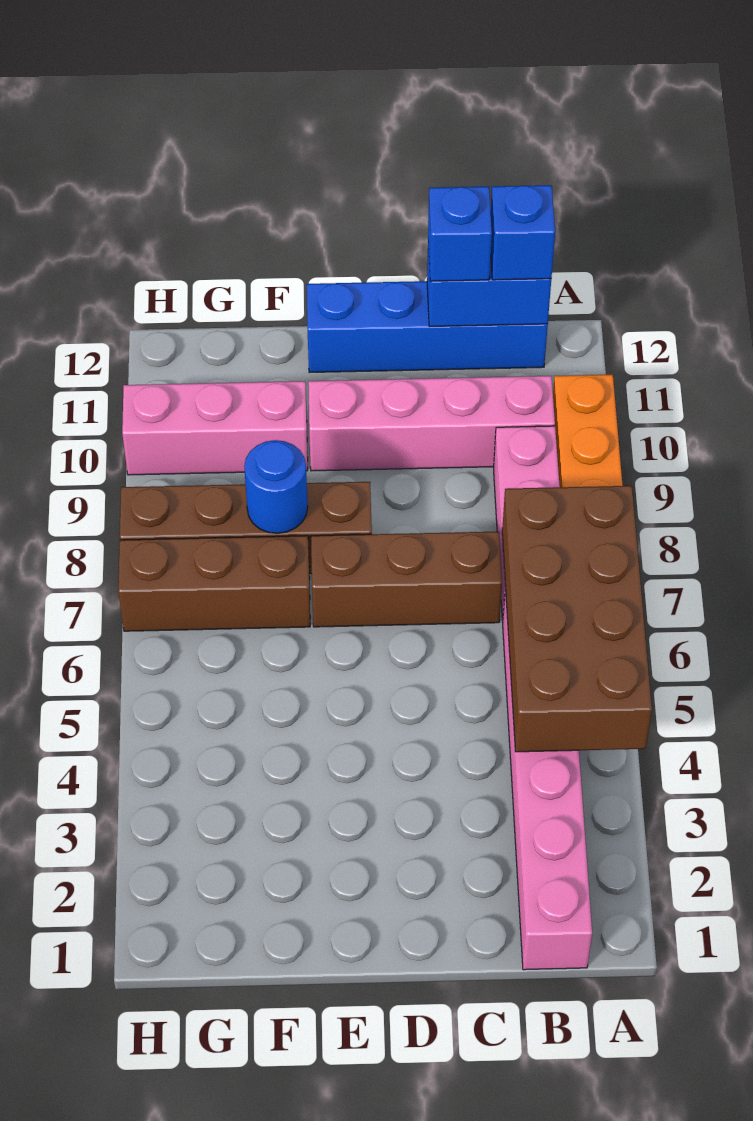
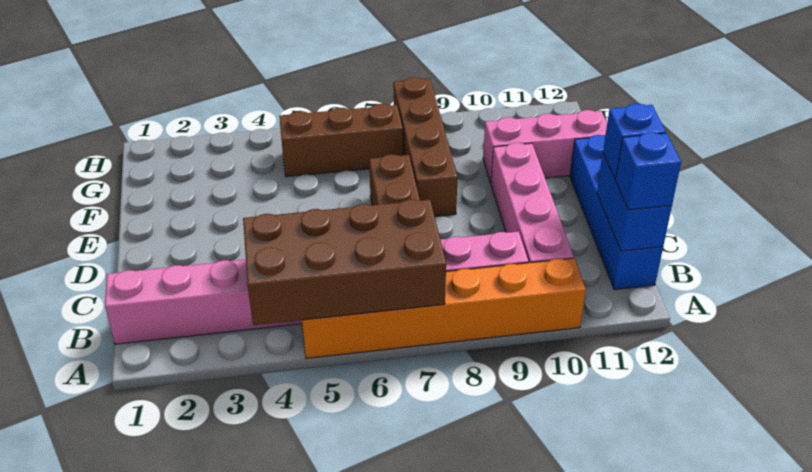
brown brick F7:H7 level 1 -> brown brick G5:G7 level 1
blue round brick F8 level 2 -> none
pink brick F10:H10 level 1 -> pink brick F10:F12 level 1

